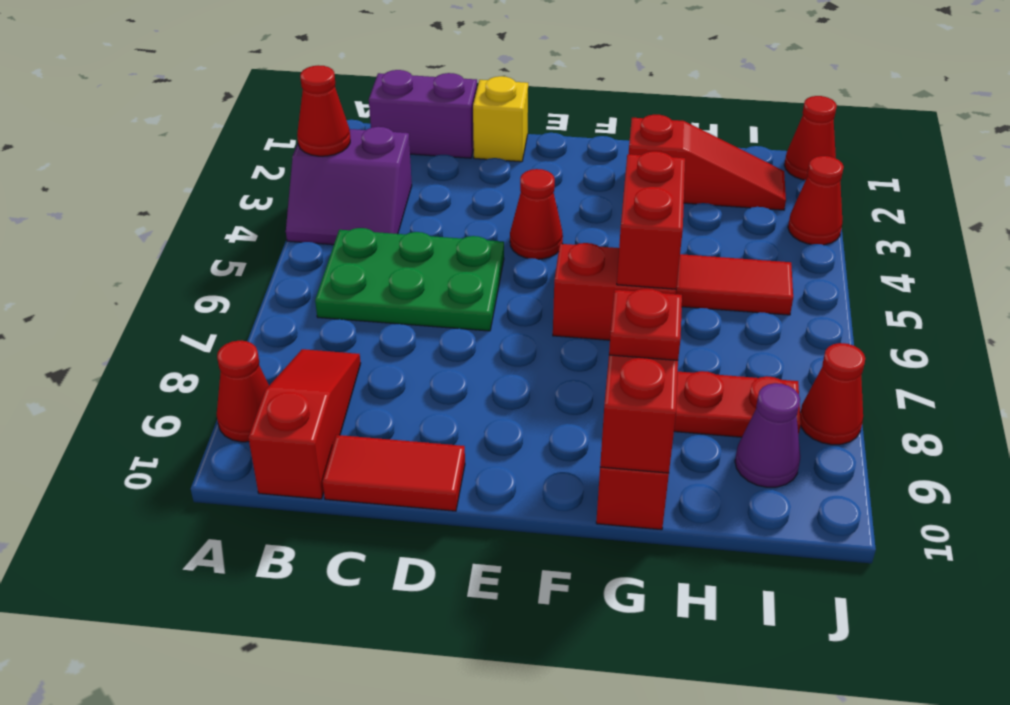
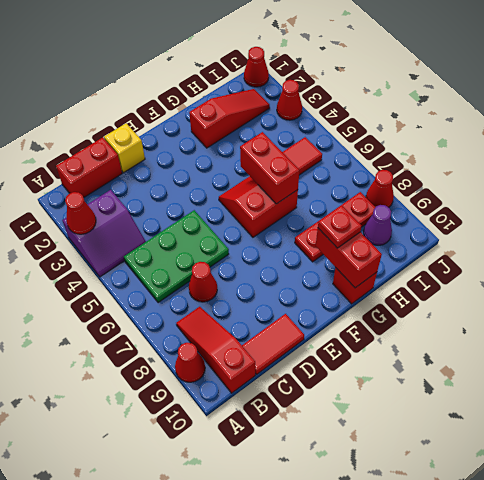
purple brick B1:C1 level 1 -> red brick B1:C1 level 1
red cone E4 level 1 -> red cone C7 level 1

